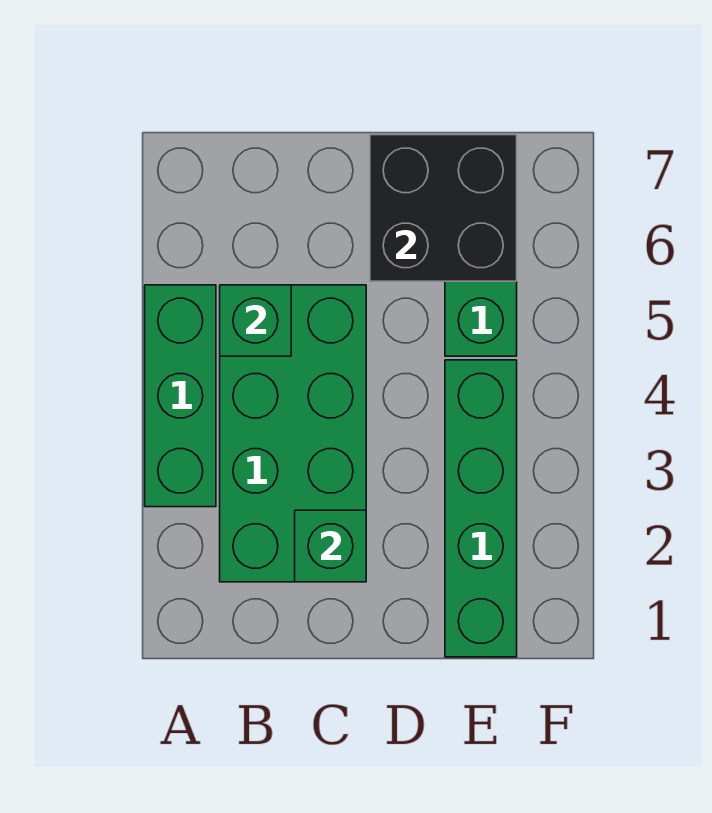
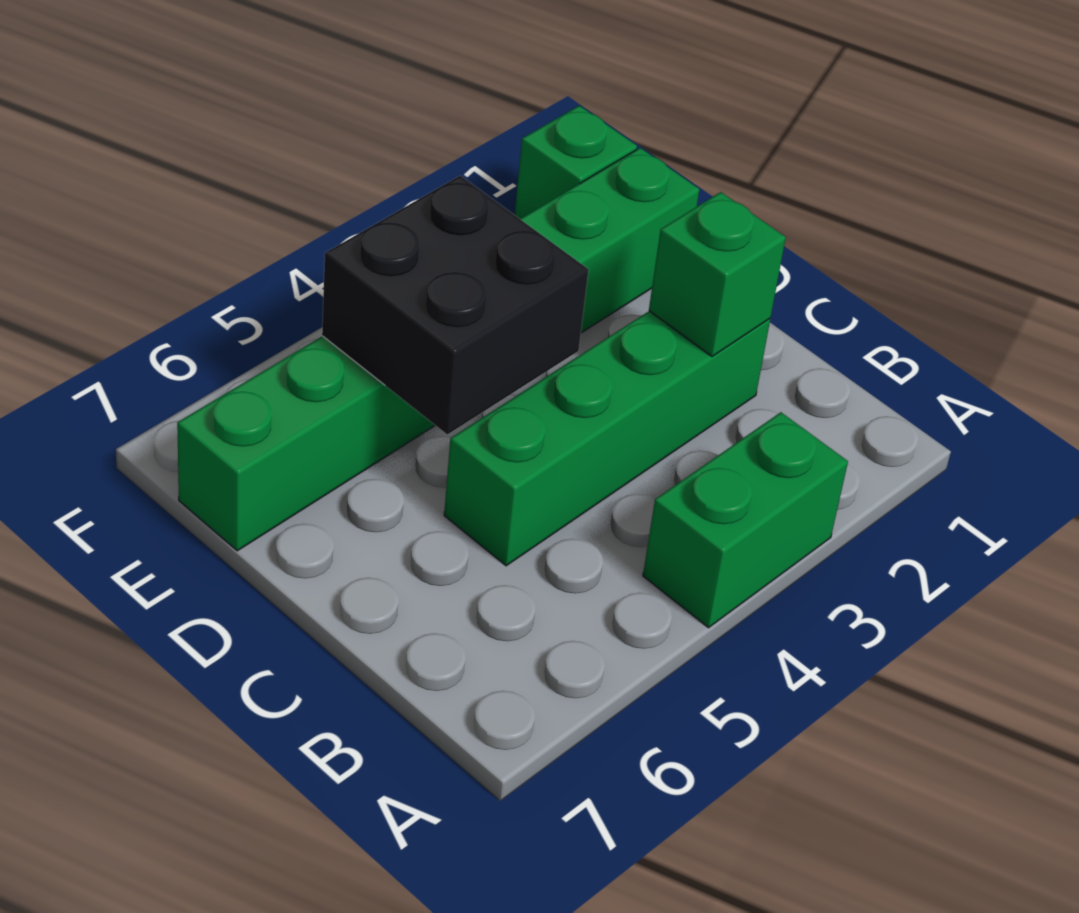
green brick A3:A5 level 1 -> green brick A3:A4 level 1
green brick B2:C5 level 1 -> green brick C2:C5 level 1
green brick B5 level 2 -> green brick F1 level 1
black brick D6:E7 level 2 -> black brick D4:E5 level 2

